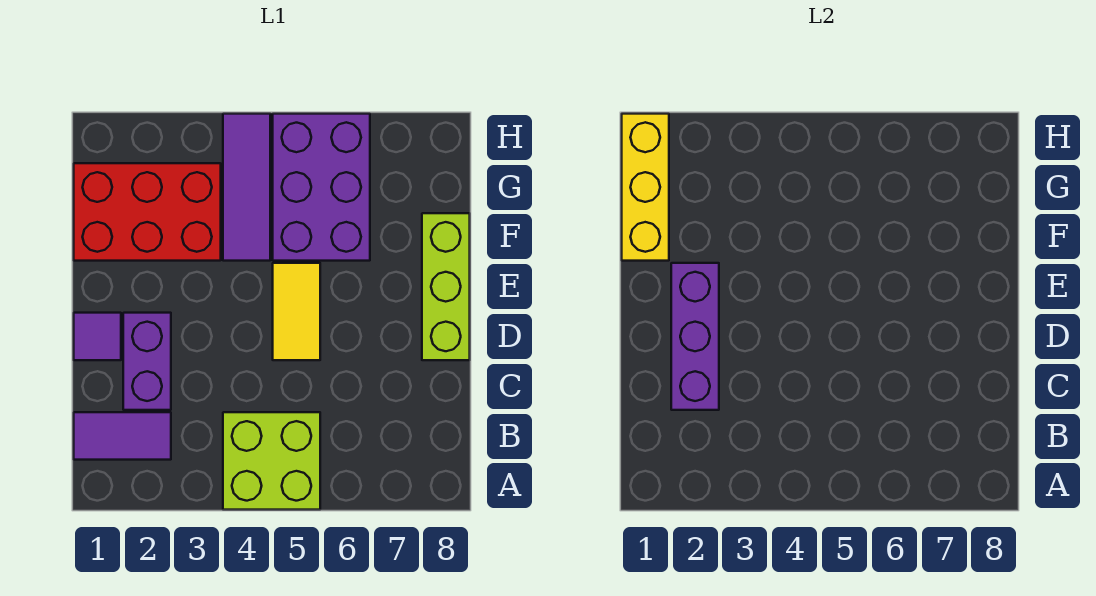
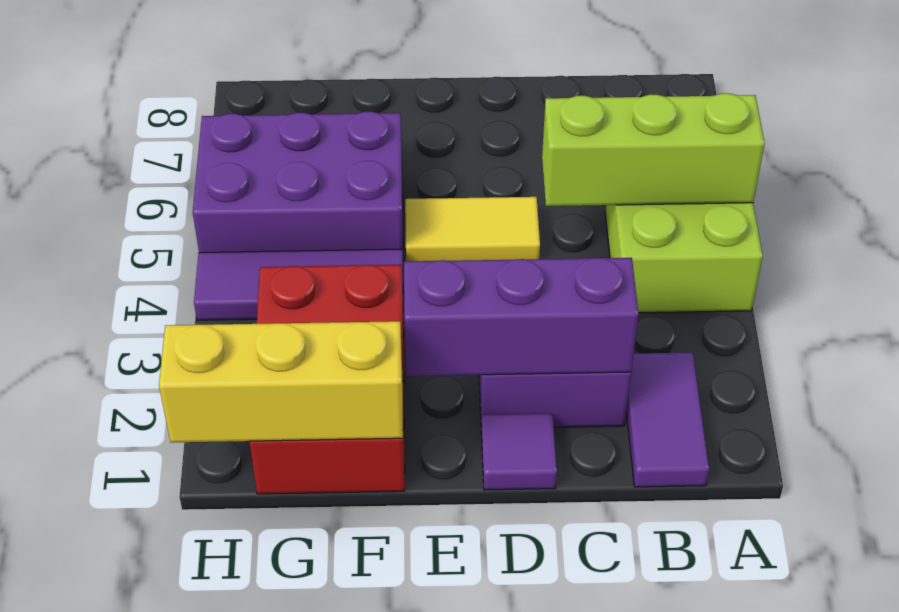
lime brick D8:F8 level 1 -> lime brick A5:C5 level 2

